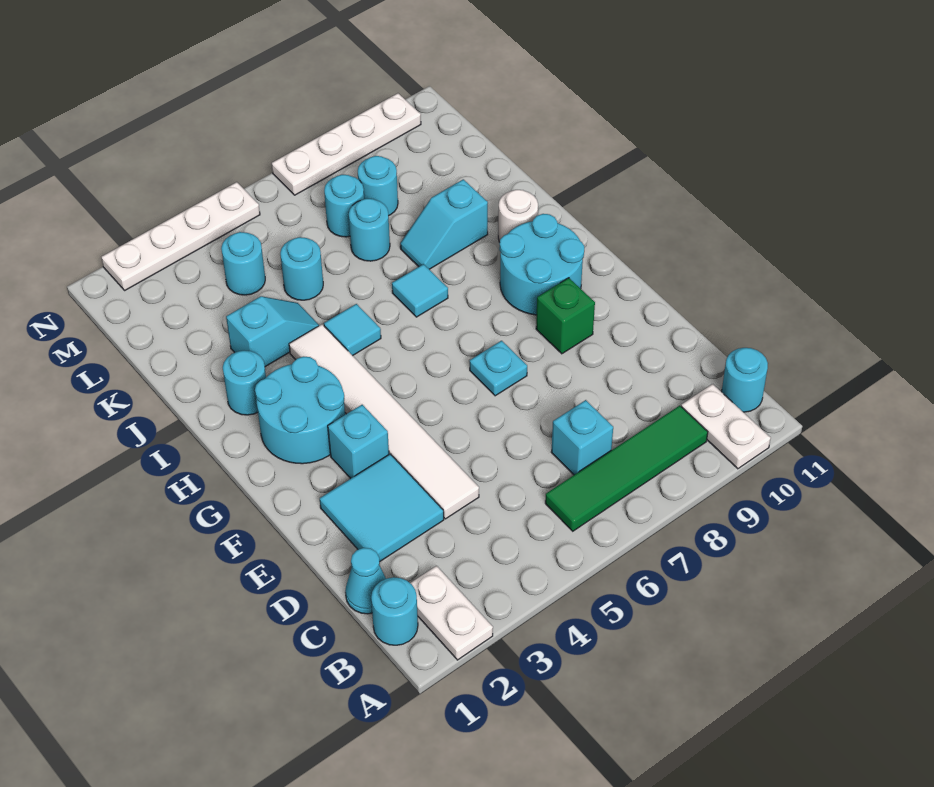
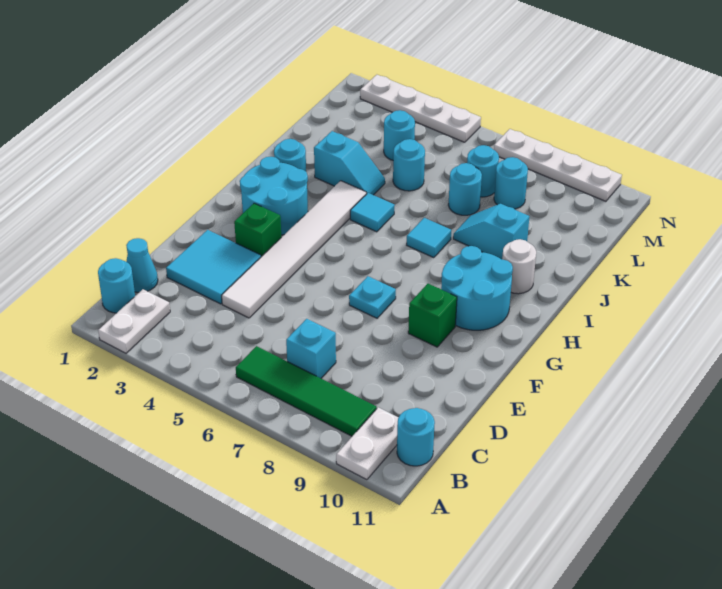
cyan brick F3 level 1 -> green brick F3 level 1

